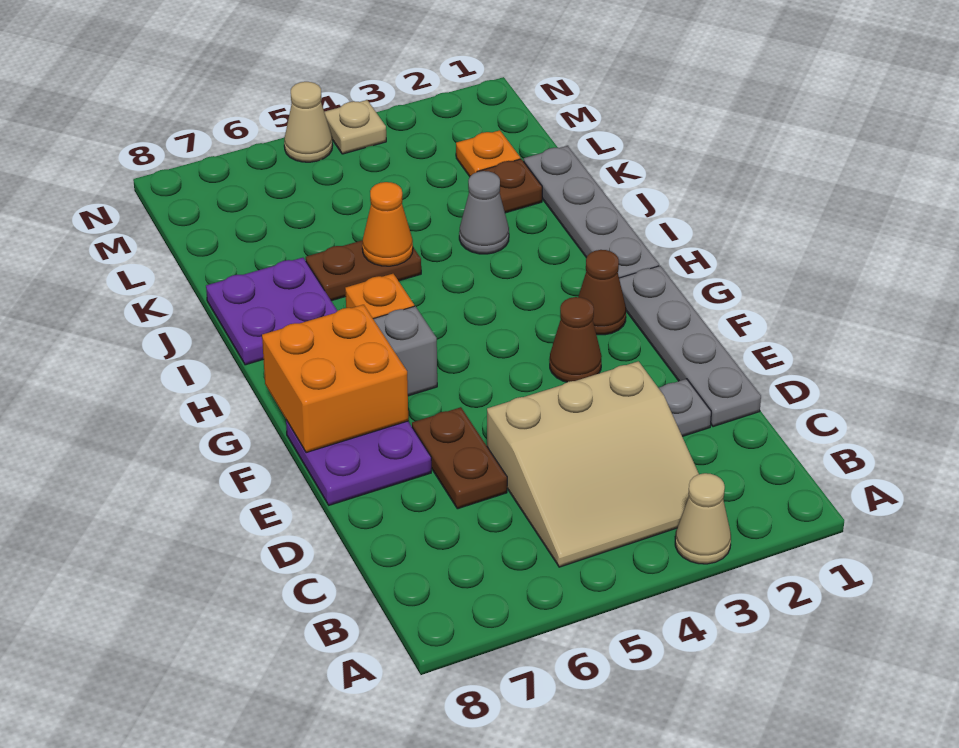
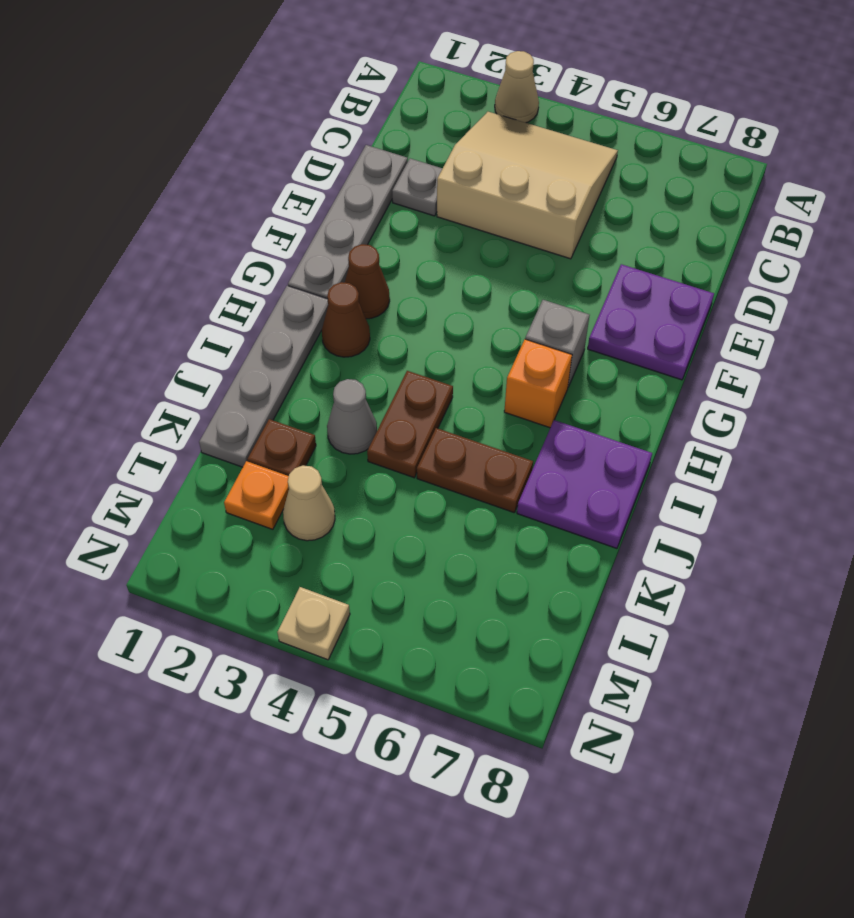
brown plate D6:E6 level 1 -> brown plate I4:J4 level 1
brown cone F3 level 1 -> brown cone H2 level 1
orange brick F7:G8 level 2 -> none
orange cone J5 level 2 -> none
tan cone N5 level 1 -> tan cone L3 level 1

